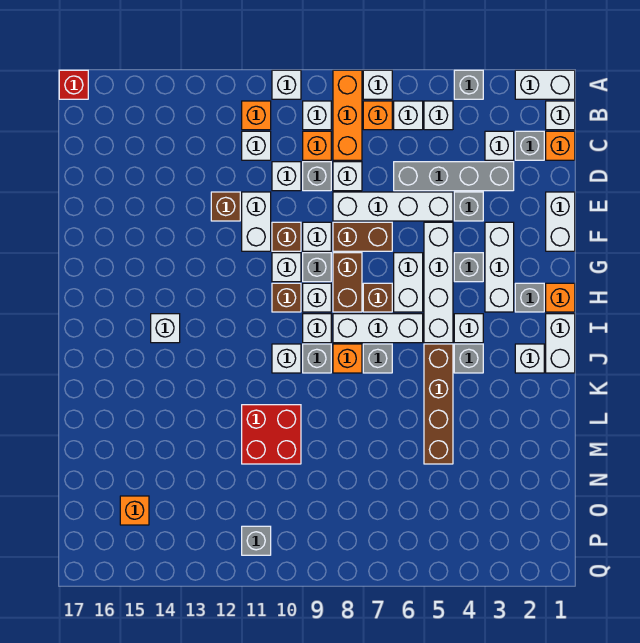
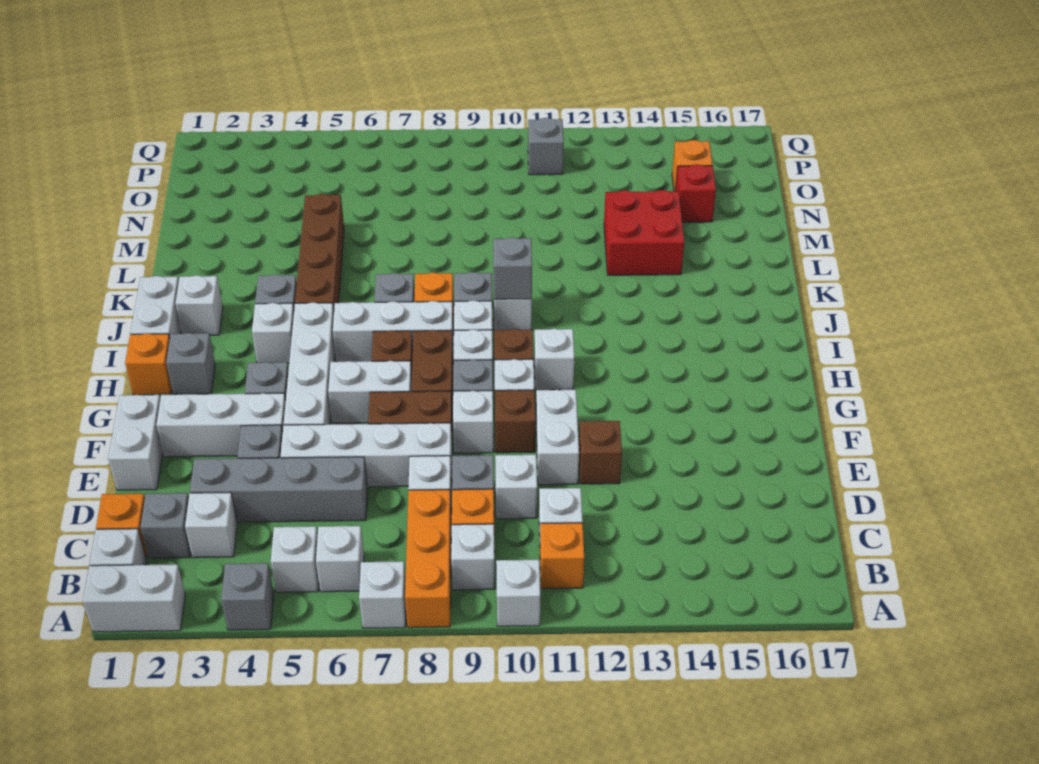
red brick A17 level 1 -> red brick N15 level 1
orange brick B7 level 1 -> none
white brick F3:H3 level 1 -> white brick F2:F4 level 1
white brick G6:H6 level 1 -> white brick G6:G7 level 1
white brick I14 level 1 -> white brick H11 level 1
none -> grey brick J10 level 2
red brick L10:M11 level 1 -> red brick L13:M14 level 1

